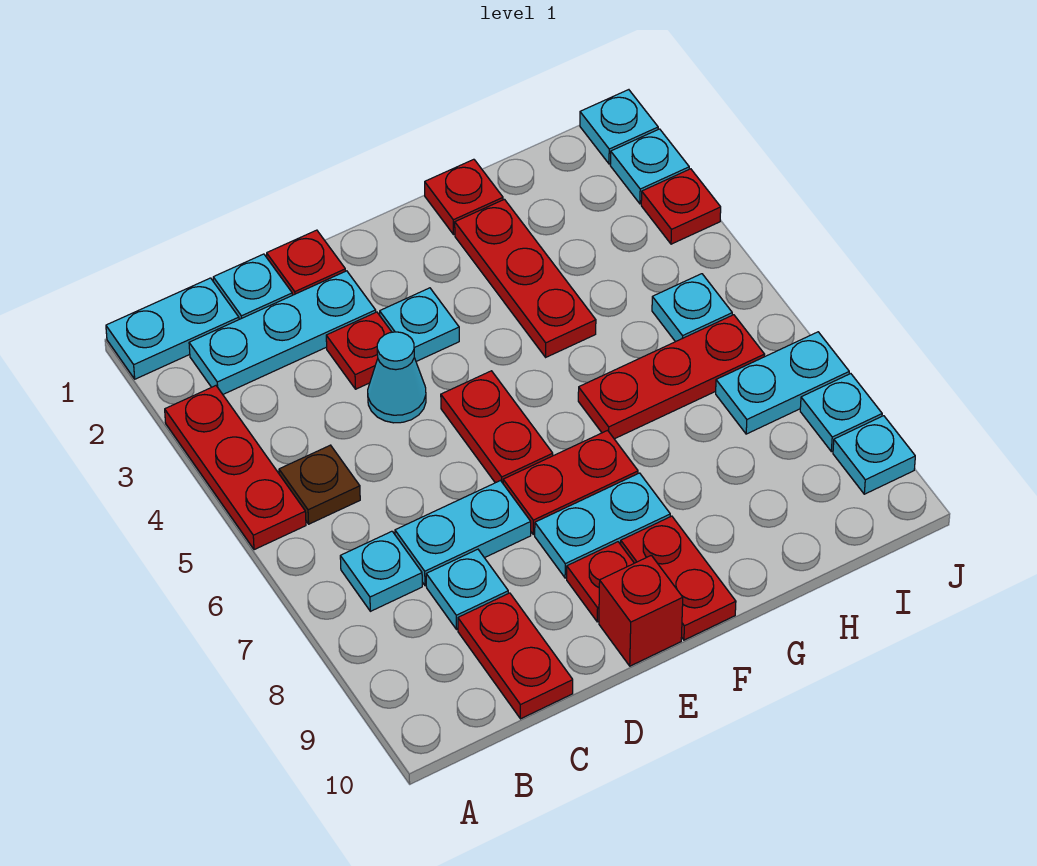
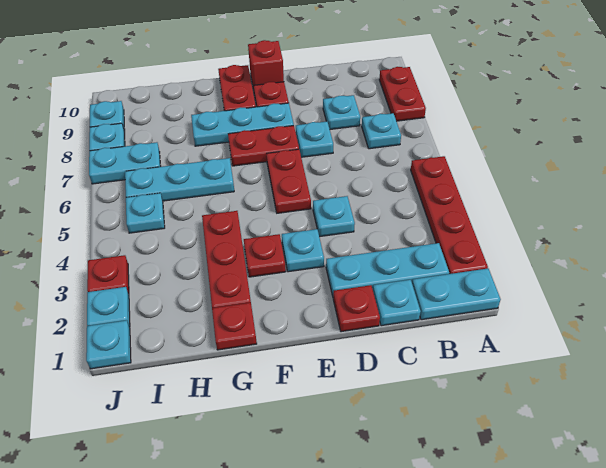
red plate A3:A5 level 1 -> red plate A2:A5 level 1
brown plate B5 level 1 -> none
cyan plate C7:D7 level 1 -> cyan plate D7 level 1
red plate C9:C10 level 1 -> red plate A8:A9 level 1
red plate D3 level 1 -> red plate F3 level 1
cyan cone D4 level 1 -> cyan plate D4 level 1
cyan plate E8:F8 level 1 -> cyan plate E8:G8 level 1
red plate G6:I6 level 1 -> cyan plate G6:I6 level 1

